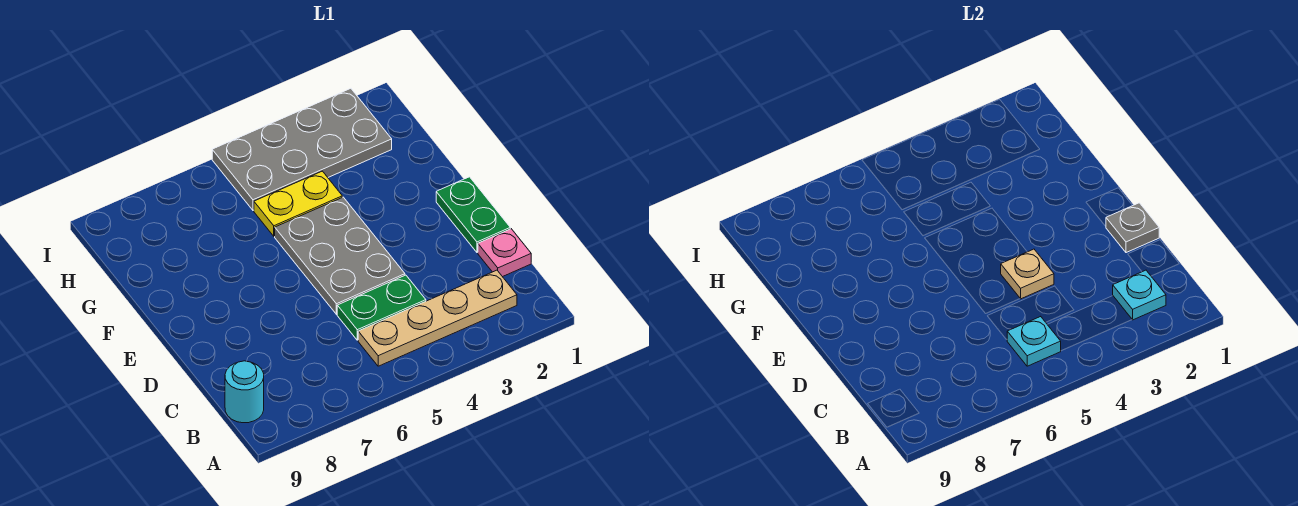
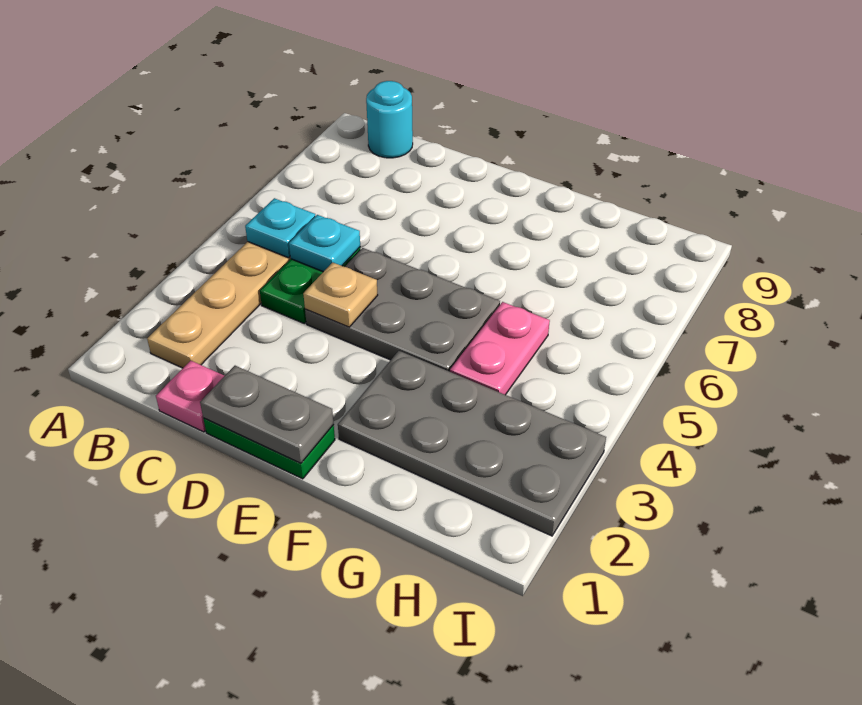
cyan plate B2 level 2 -> cyan plate C5 level 2
grey plate D1 level 2 -> grey plate D1:E1 level 2
yellow plate G4:G5 level 1 -> pink plate G4:G5 level 1
grey plate H2:I5 level 1 -> grey plate F2:I3 level 1

